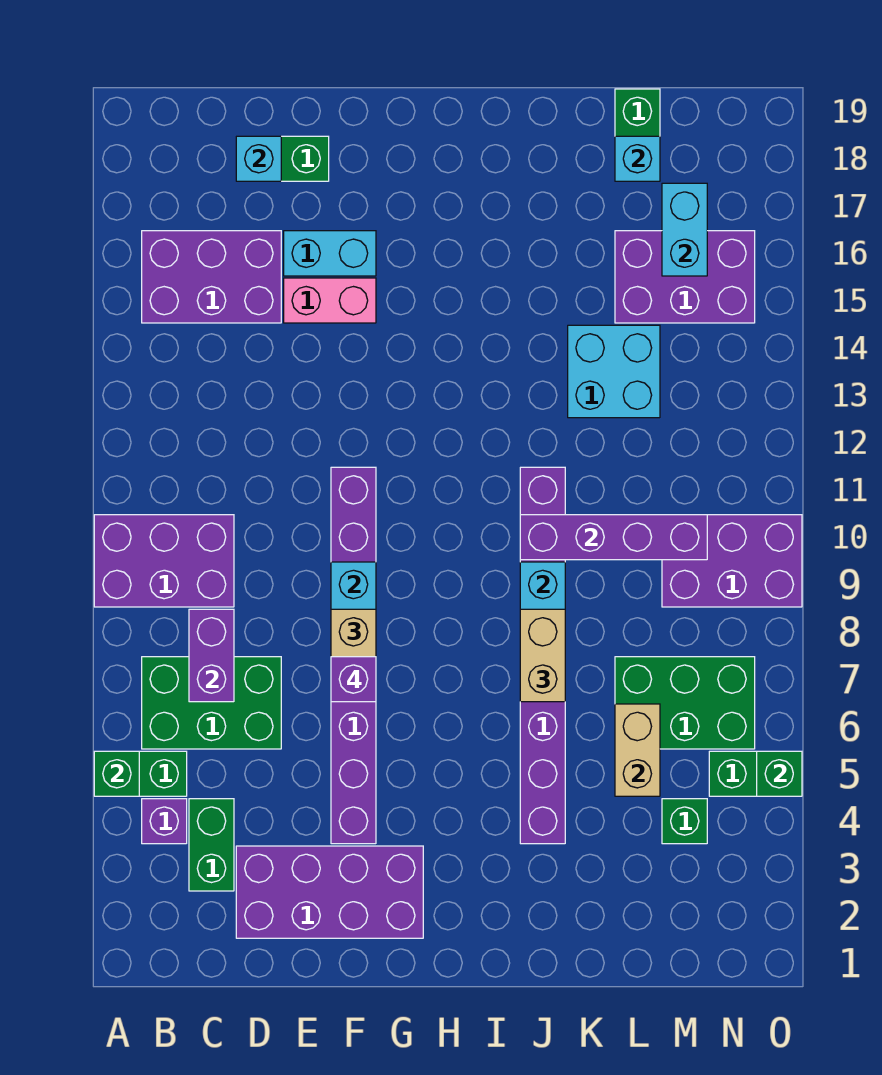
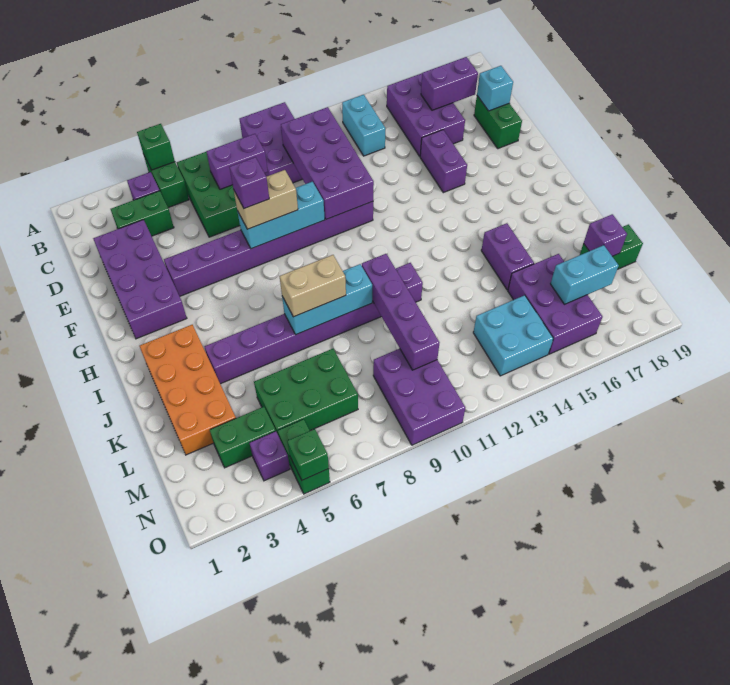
none -> purple brick C10:F11 level 2
none -> purple brick C16:C17 level 2
pink brick E15:F15 level 1 -> purple brick E15:F15 level 1
cyan brick E16:F16 level 1 -> cyan brick B13:C13 level 1
none -> orange brick I2:L3 level 1
none -> purple brick J15:K15 level 1
cyan brick K13:L14 level 1 -> cyan brick M13:N14 level 1
tan brick L5:L6 level 2 -> none
green brick L6:N7 level 1 -> green brick L5:M7 level 1
cyan brick L18 level 2 -> purple brick L18 level 2
green brick M4 level 1 -> green brick M3:M4 level 1
none -> purple brick N4 level 1

